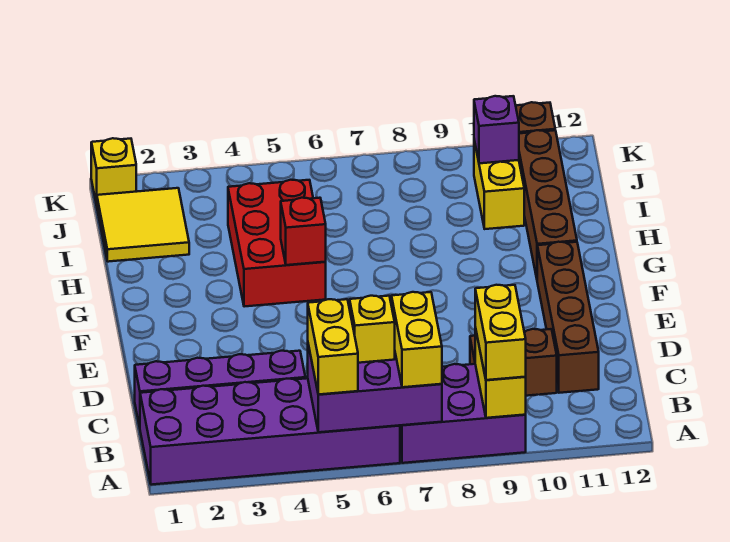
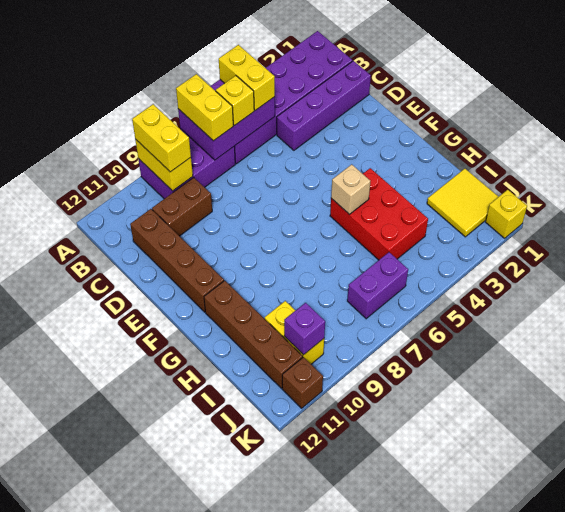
red brick G5 level 2 -> tan brick G5 level 2
none -> purple brick J6:J7 level 1

